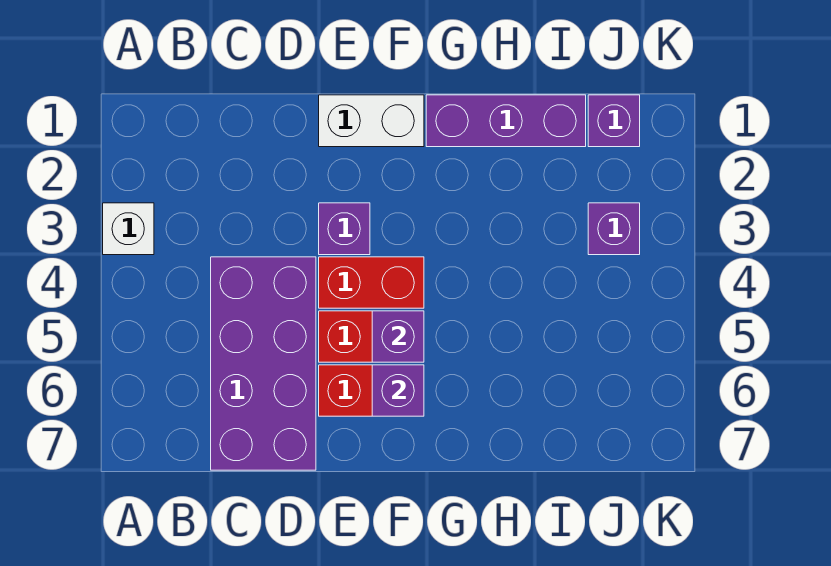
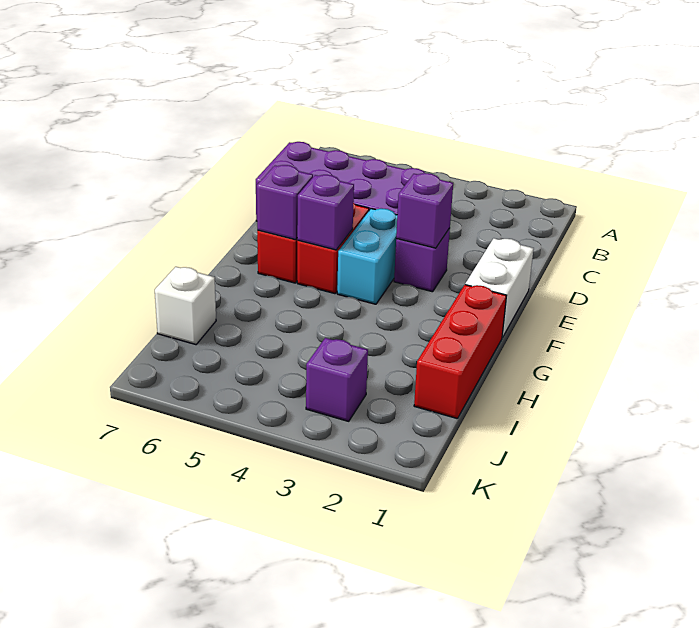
white brick A3 level 1 -> white brick I7 level 1
red brick E4:F4 level 1 -> cyan brick E4:F4 level 1
purple brick G1:I1 level 1 -> red brick G1:I1 level 1
purple brick J1 level 1 -> purple brick E3 level 2

